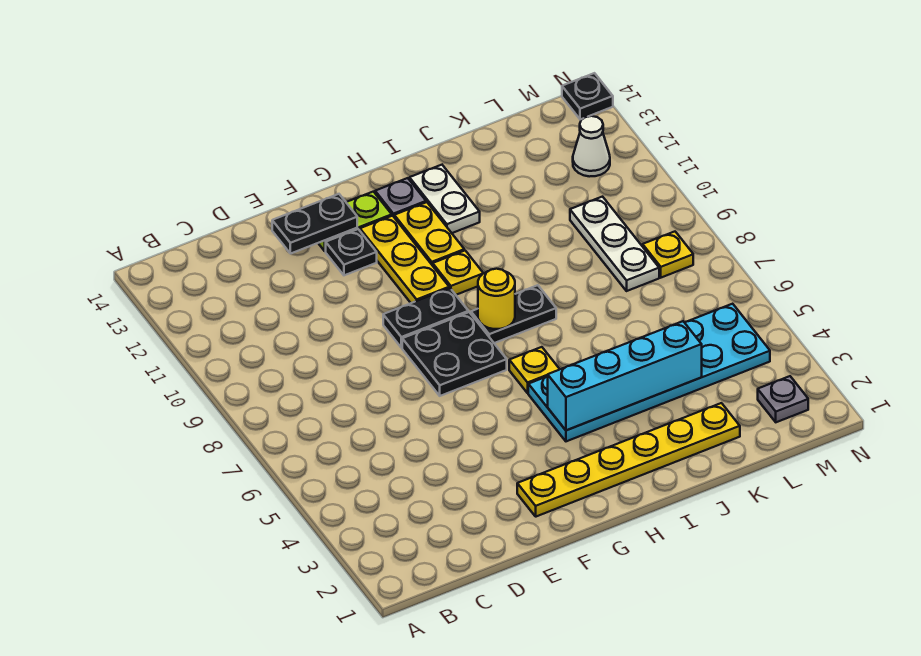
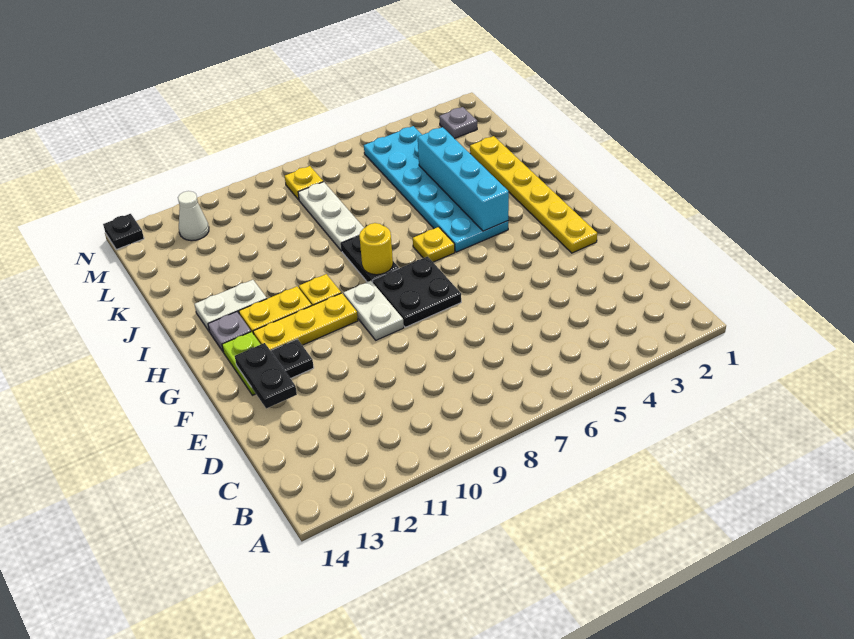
black plate F9:G9 level 1 -> white plate F9:G9 level 1
white plate L8:L10 level 1 -> white plate J8:L8 level 1

